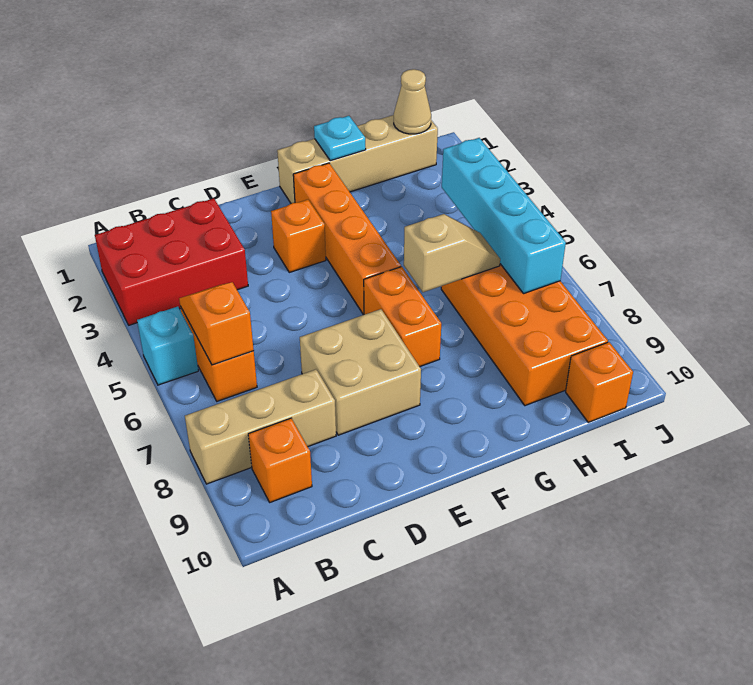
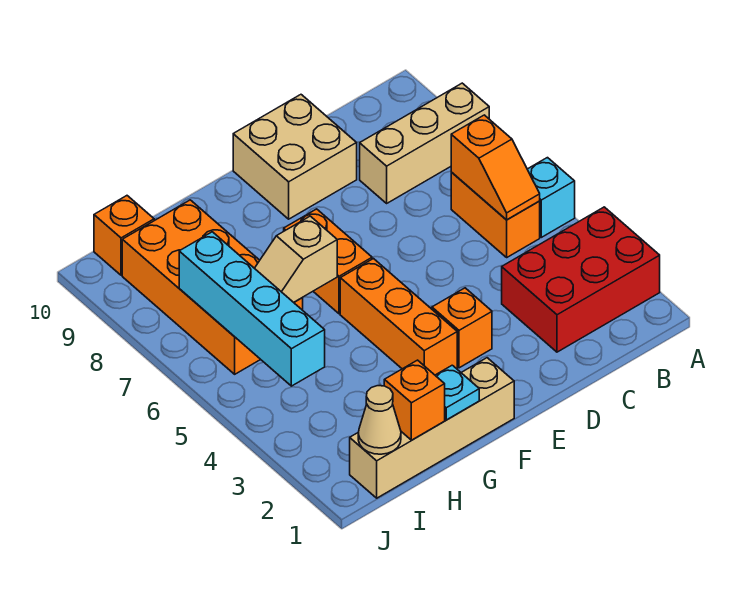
orange brick B9 level 1 -> orange brick H1 level 2
tan brick D7:E8 level 1 -> tan brick D9:E10 level 1
orange brick F2:F5 level 1 -> orange brick F3:F5 level 1

